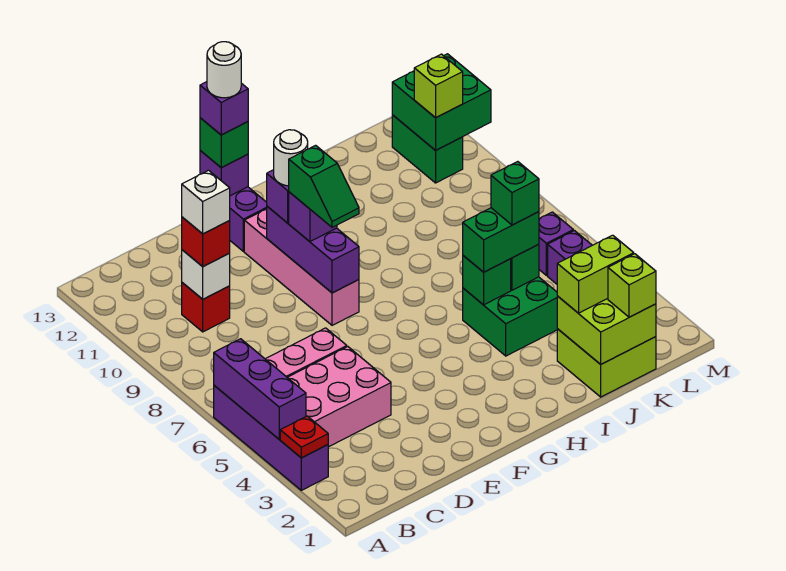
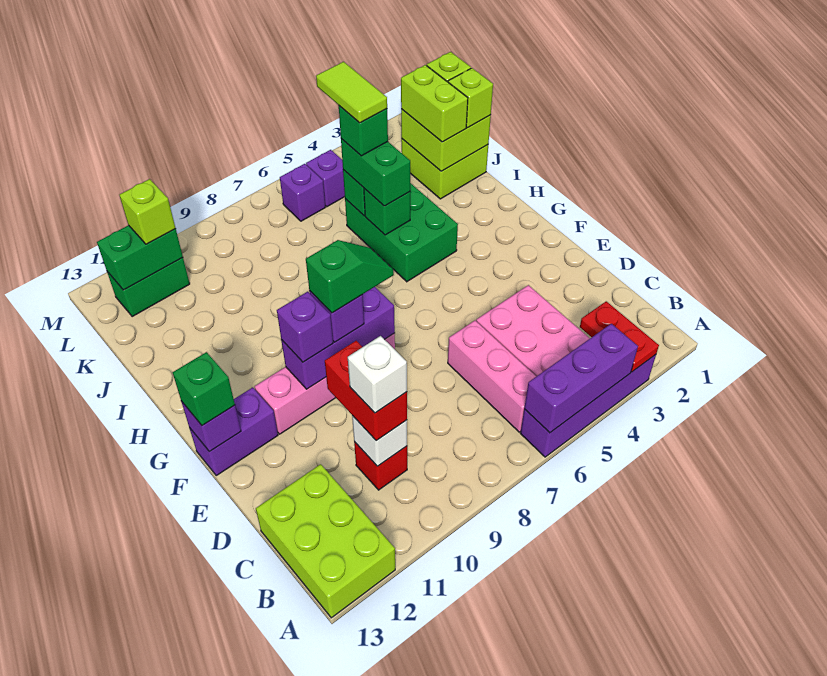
red plate A3 level 2 -> red plate A3:B3 level 2
none -> lime brick A12:C13 level 1
red brick C10 level 3 -> red brick C10:D10 level 3
white round brick F10 level 4 -> none
purple brick F13 level 4 -> none
white round brick F13 level 5 -> none
green brick I4:J5 level 1 -> green brick H4:J5 level 1
none -> lime brick J1 level 3
none -> lime tile J5:K5 level 5
green brick L11:M12 level 2 -> green brick L11:L12 level 2

